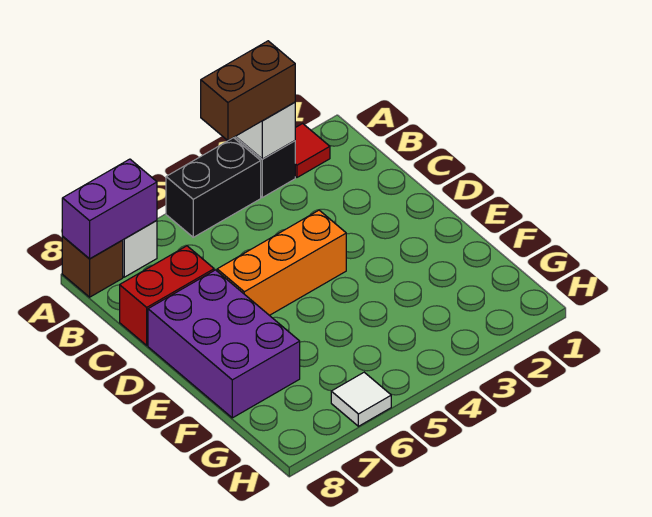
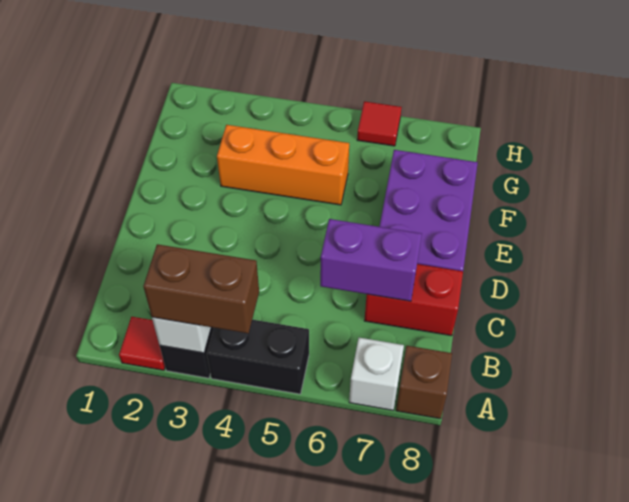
purple brick A7:A8 level 2 -> purple brick C6:C7 level 2
orange brick D4:D6 level 1 -> orange brick F3:F5 level 1
white tile H6 level 1 -> red tile H6 level 1

